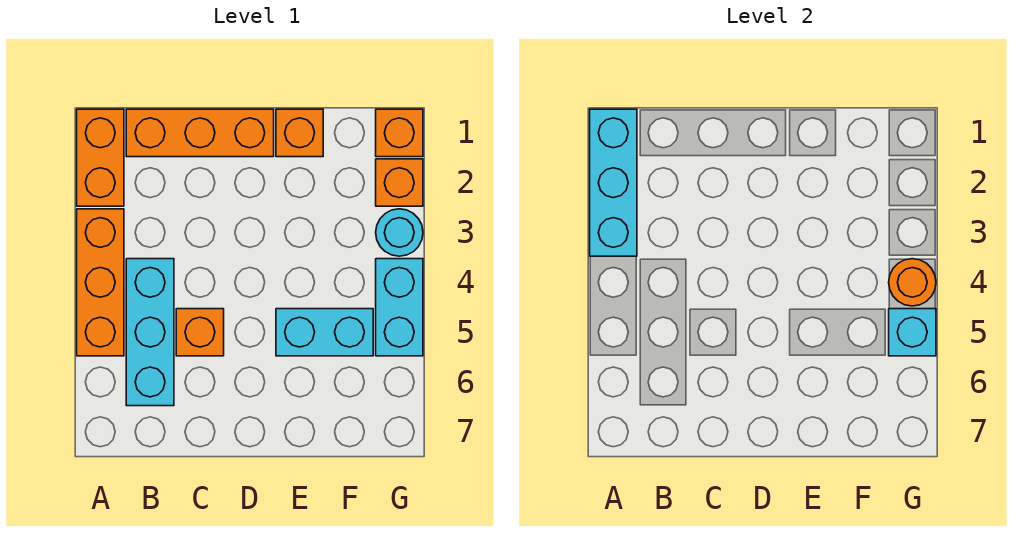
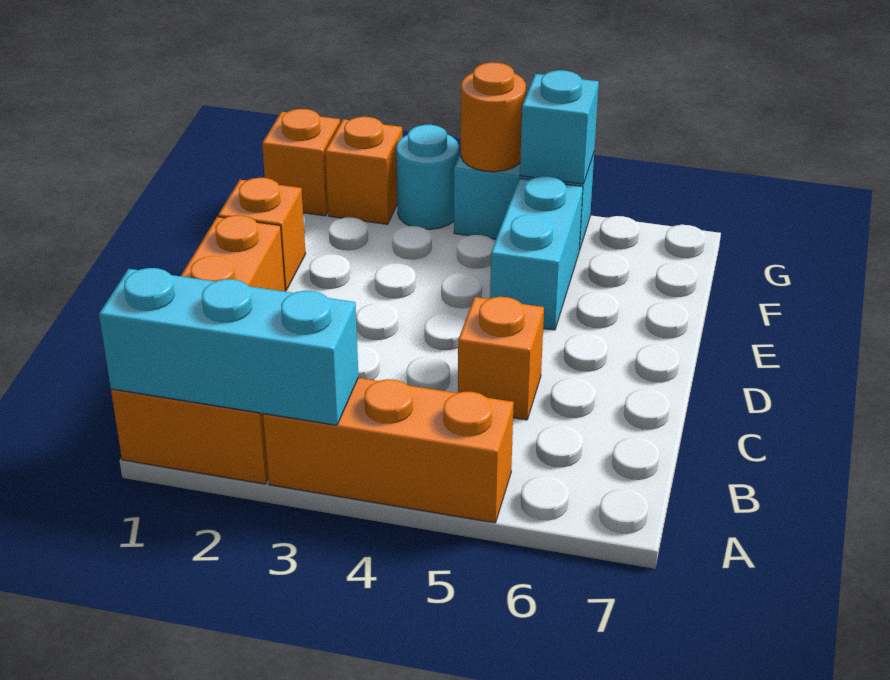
cyan brick B4:B6 level 1 -> none

